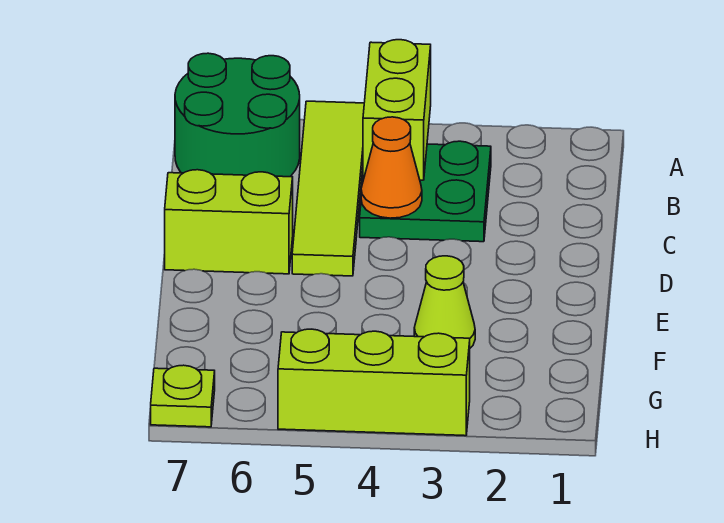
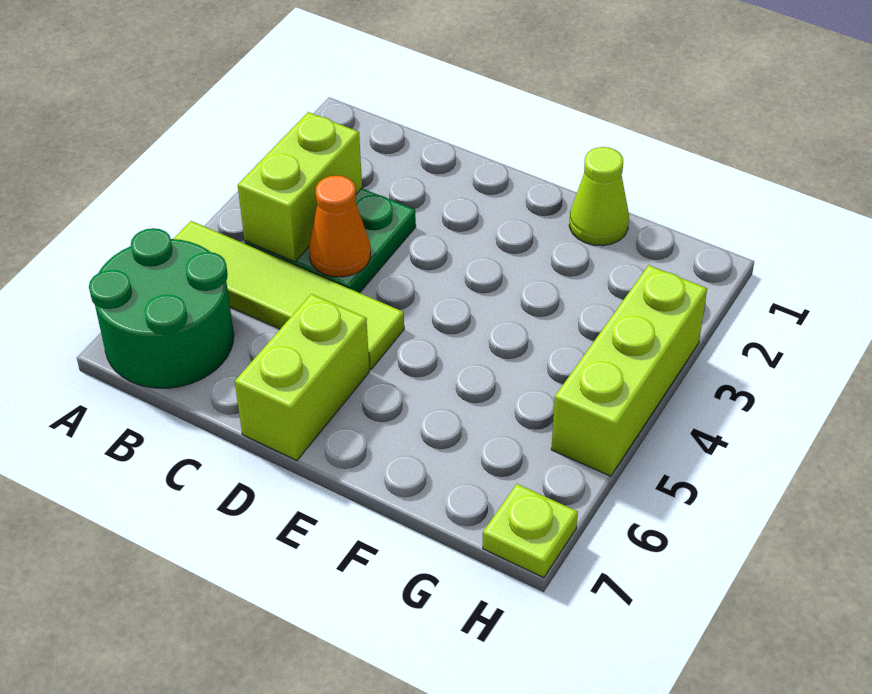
lime brick A4:B4 level 2 -> lime brick B3:B4 level 2
lime cone F3 level 1 -> lime cone F1 level 1

